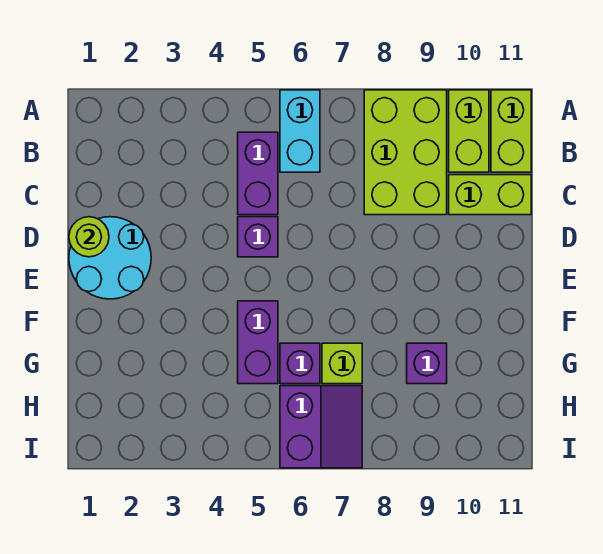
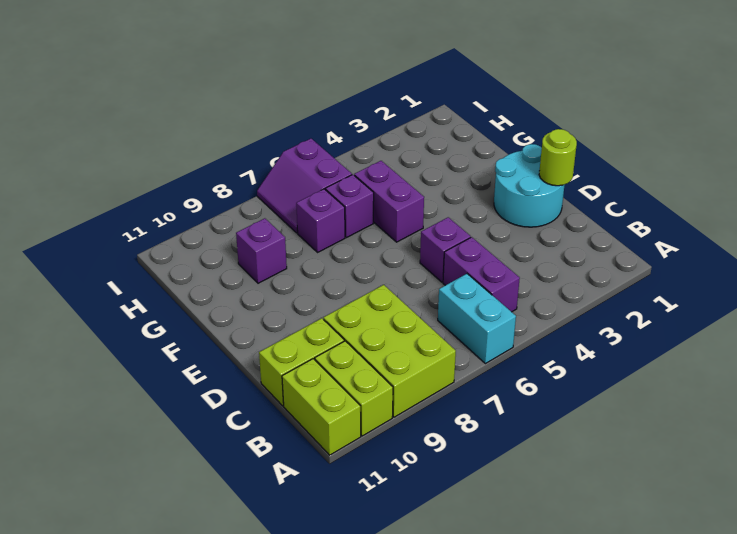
lime brick G7 level 1 -> purple brick G7 level 1

